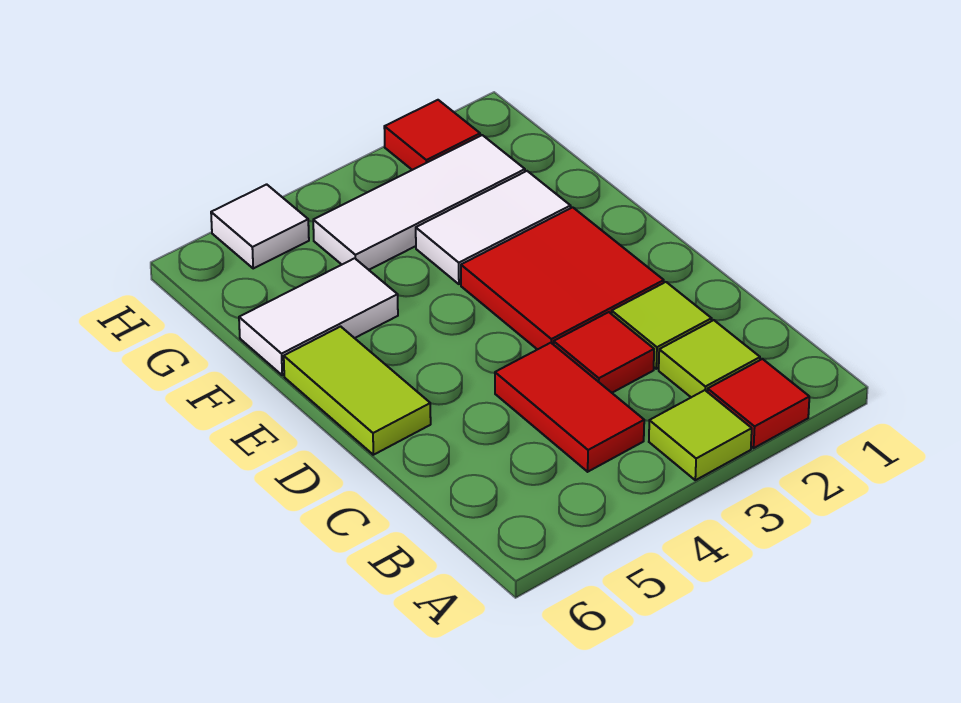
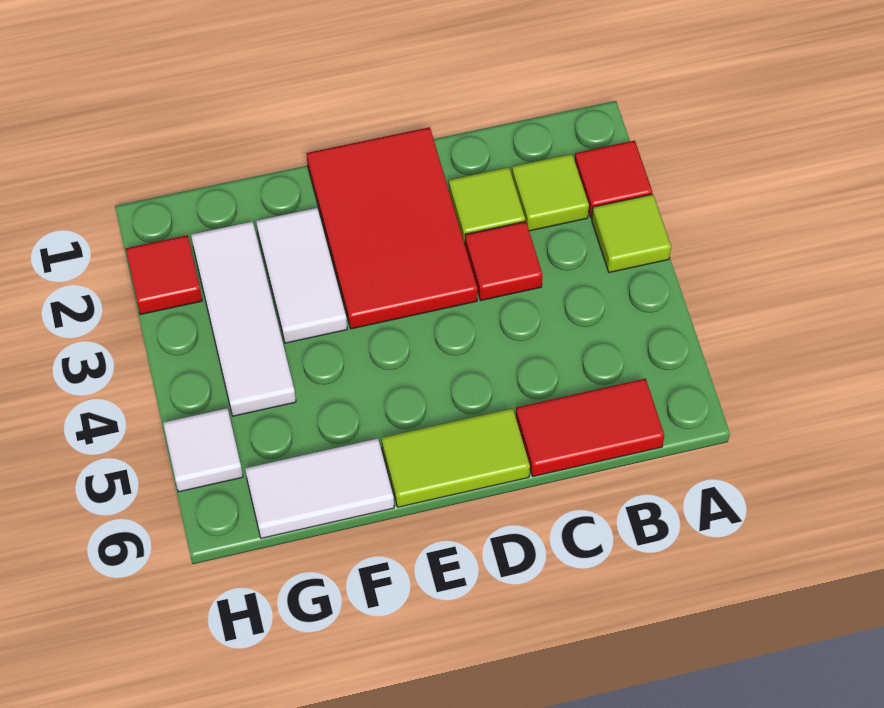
red tile B4:C4 level 1 -> red tile B6:C6 level 1
red tile D2:E3 level 1 -> red tile D1:E3 level 1
white tile F5:F6 level 1 -> white tile F6:G6 level 1

